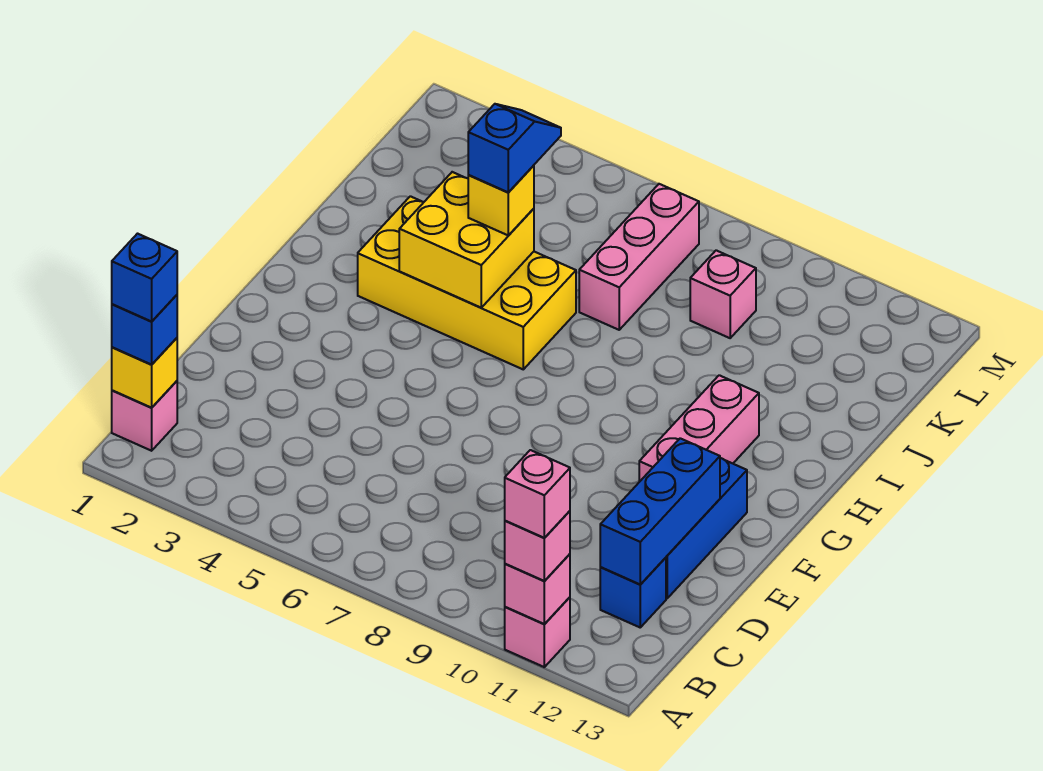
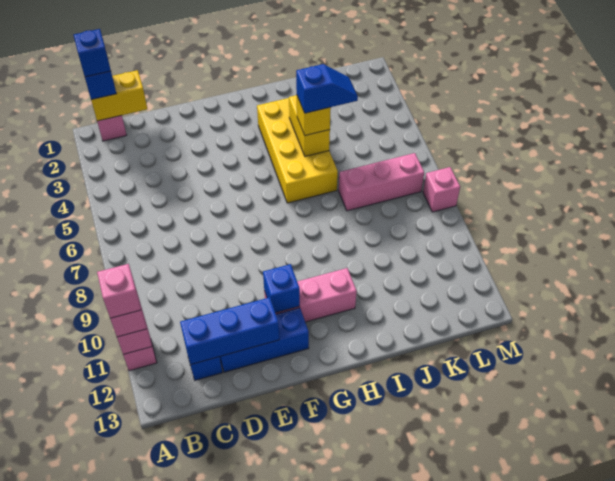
yellow brick B1 level 2 -> yellow brick B1:C1 level 2
none -> blue brick F11 level 2
yellow brick H4:I5 level 2 -> yellow brick I4:I5 level 2
pink brick K9 level 1 -> pink brick M8 level 1

